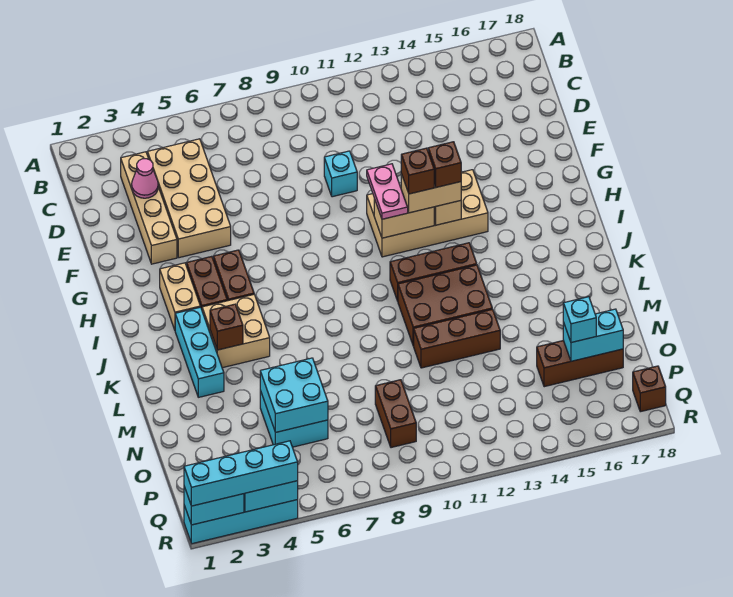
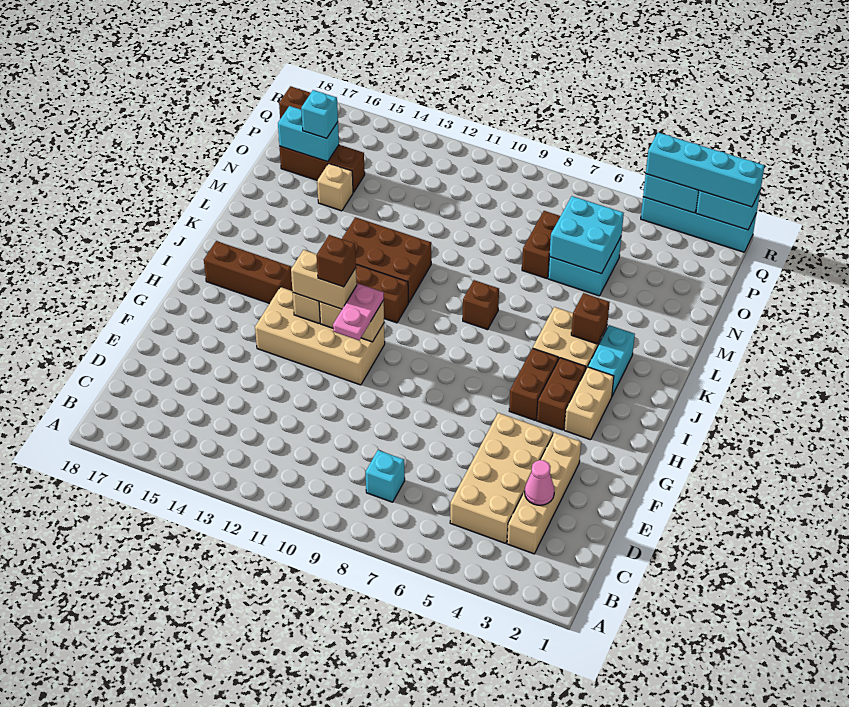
cyan brick E10 level 1 -> cyan brick C8 level 1
brown brick H13 level 4 -> brown brick K8 level 1
cyan brick J3:L3 level 1 -> cyan brick J3:K3 level 1
brown brick M11:M13 level 1 -> brown brick I15:I17 level 1
none -> tan brick N15 level 1
brown brick O9:P9 level 1 -> brown brick N7:O7 level 1

